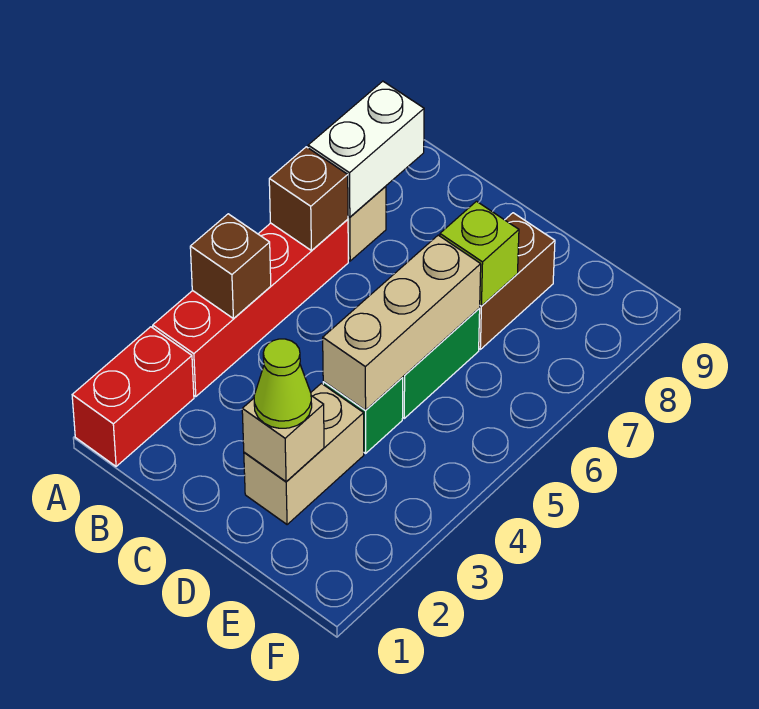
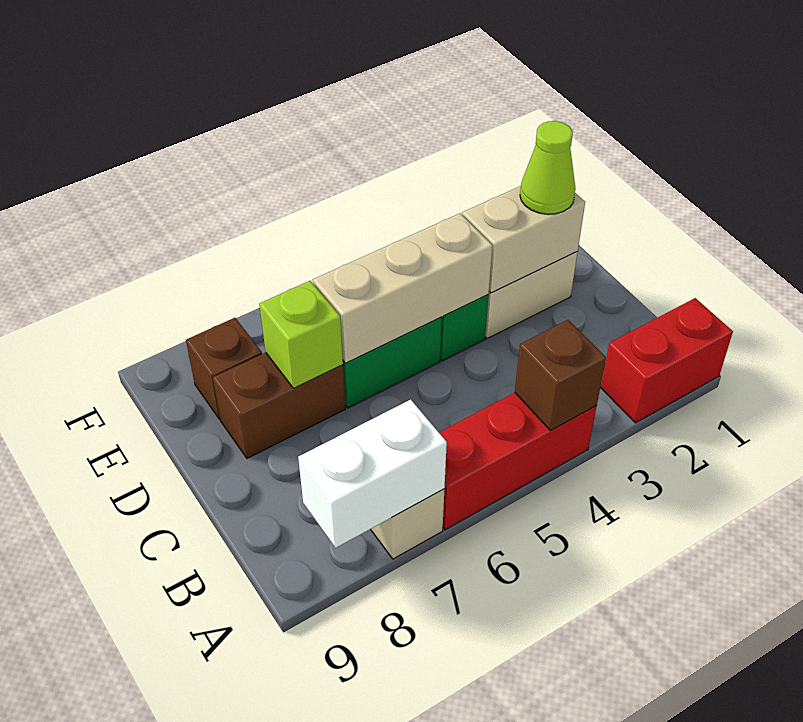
red brick A3:A6 level 1 -> red brick A4:A6 level 1
brown brick A6 level 2 -> brown brick E8 level 1
tan brick D2 level 2 -> tan brick D2:D3 level 2

